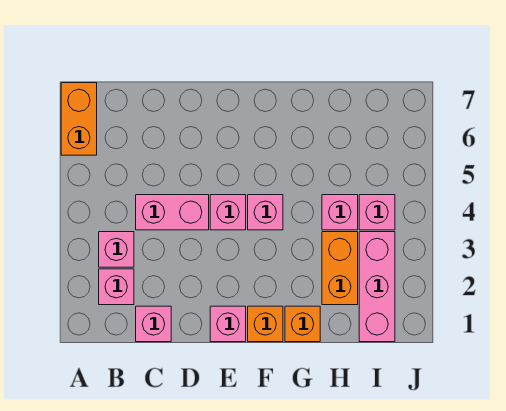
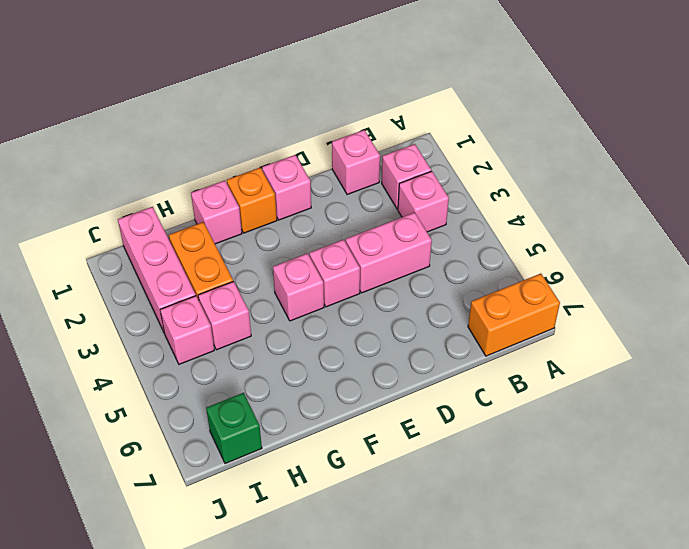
orange brick A6:A7 level 1 -> orange brick A7:B7 level 1
orange brick G1 level 1 -> pink brick G1 level 1
none -> green brick I7 level 1

